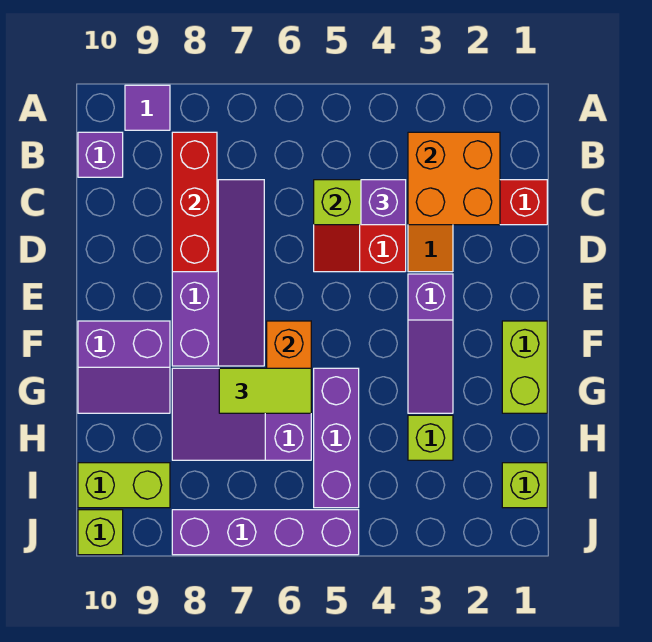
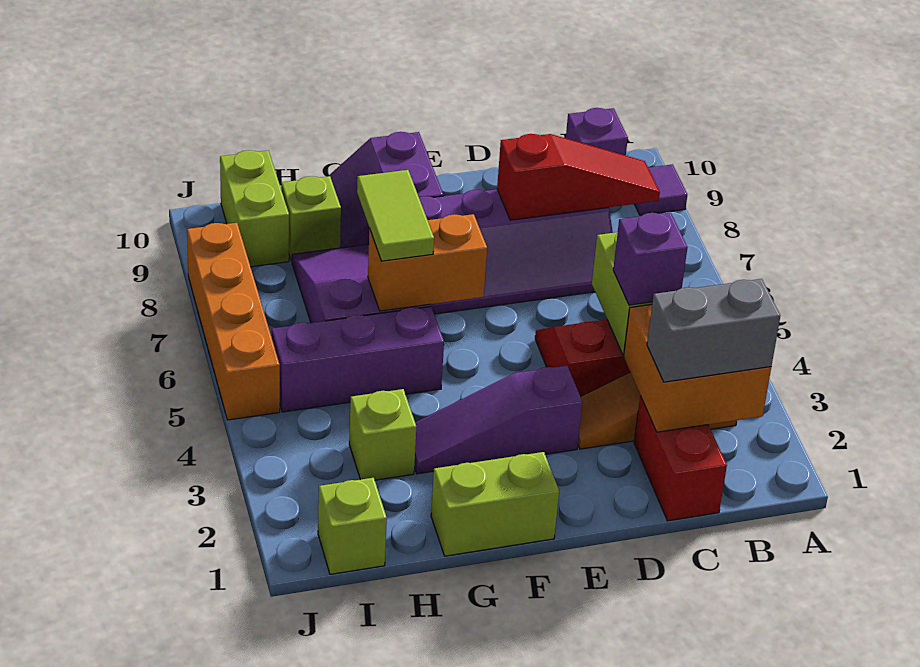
none -> grey brick B2:C2 level 3
red brick B8:D8 level 2 -> red slope B8:D8 level 2 top D
purple brick J5:J8 level 1 -> orange brick J5:J8 level 1
lime brick J10 level 1 -> lime brick H9 level 1

